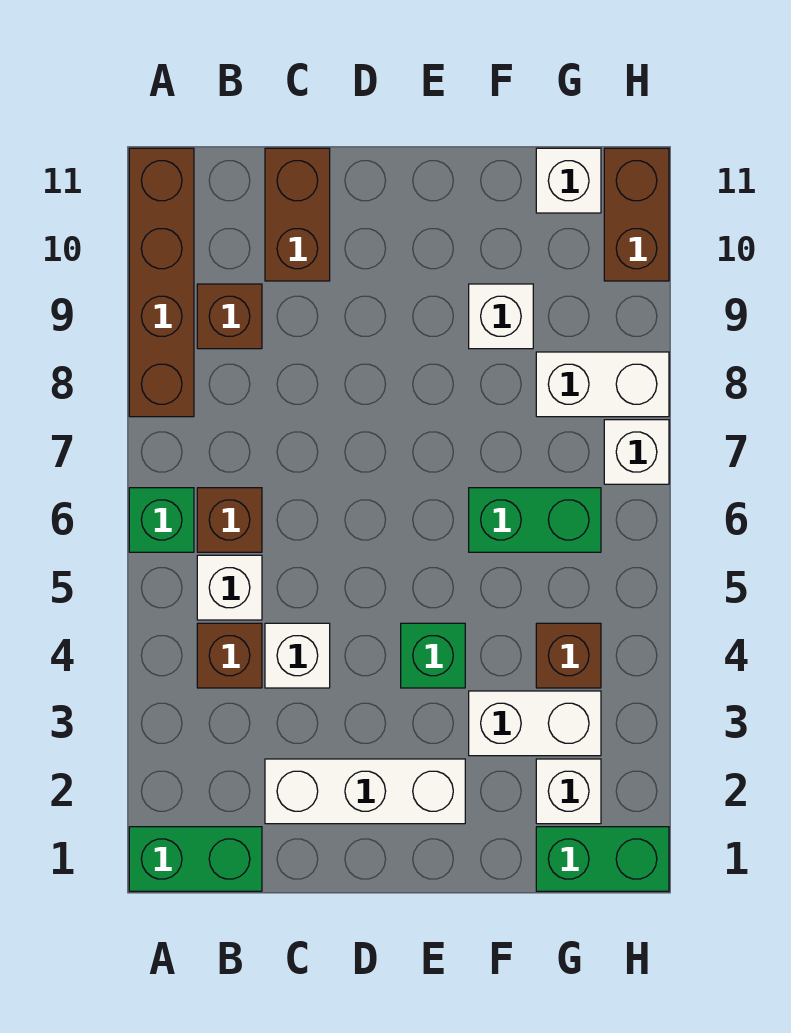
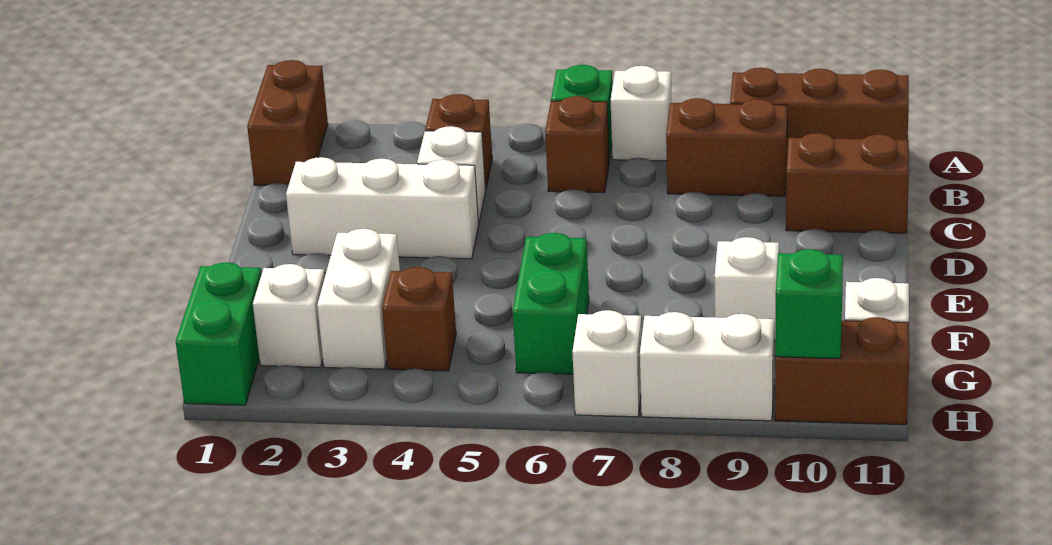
green brick A1:B1 level 1 -> brown brick A1:B1 level 1
brown brick A8:A11 level 1 -> brown brick A9:A11 level 1
white brick B5 level 1 -> white brick A7 level 1
brown brick B9 level 1 -> brown brick B8:B9 level 1
white brick C2:E2 level 1 -> white brick D2:D4 level 1
green brick E4 level 1 -> green brick H10 level 2
white brick G8:H8 level 1 -> white brick H8:H9 level 1

